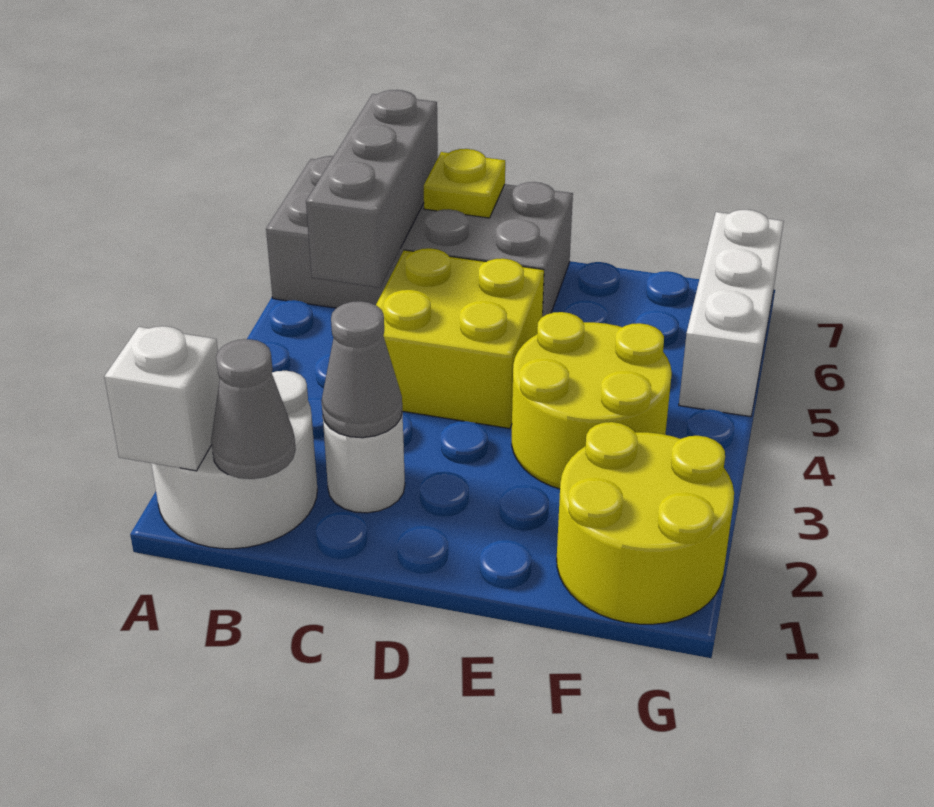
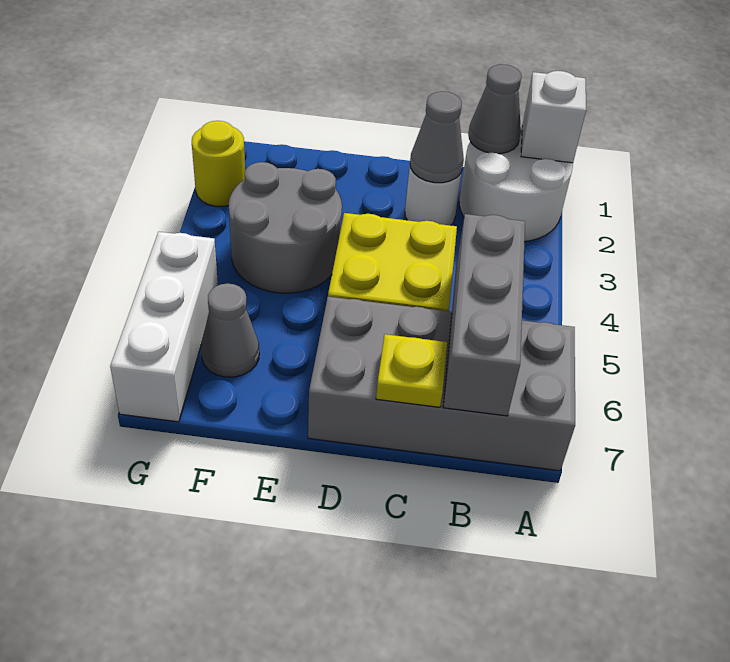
yellow round brick E3:F4 level 1 -> grey round brick E3:F4 level 1
yellow round brick F1:G2 level 1 -> yellow round brick G2 level 1
none -> grey cone F6 level 1

